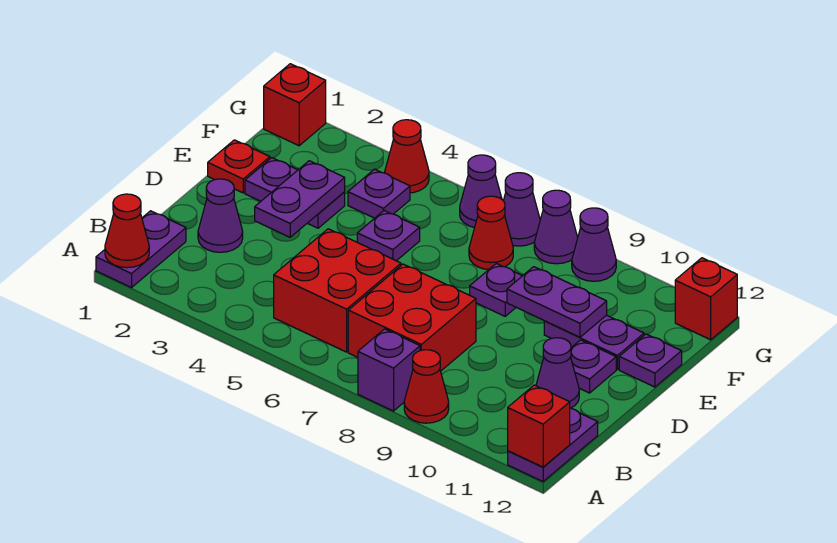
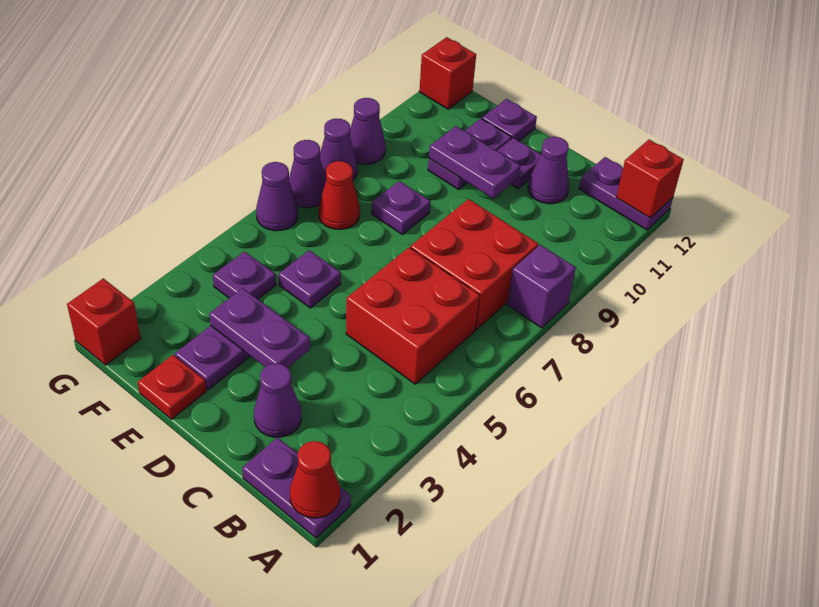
red cone A9 level 1 -> none
purple plate E9:E10 level 2 -> purple plate D10:E10 level 2
red cone G4 level 1 -> none

